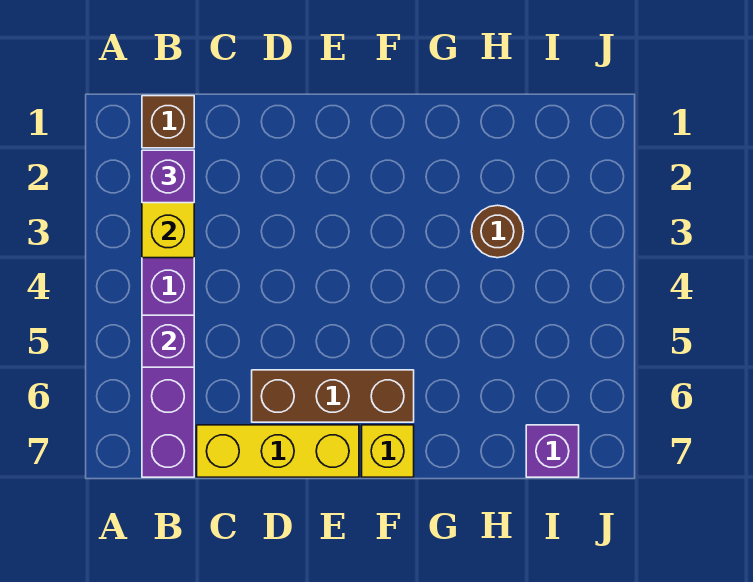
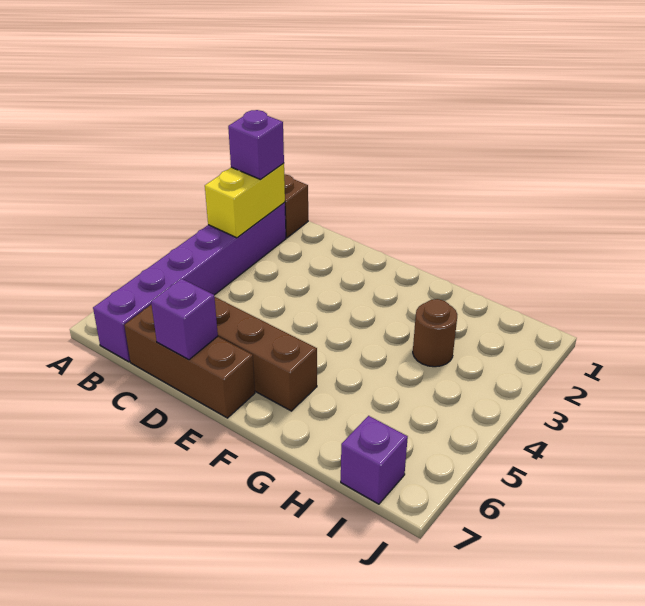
purple brick B5 level 2 -> purple brick D7 level 2
yellow brick C7:E7 level 1 -> brown brick C7:E7 level 1
yellow brick F7 level 1 -> none

